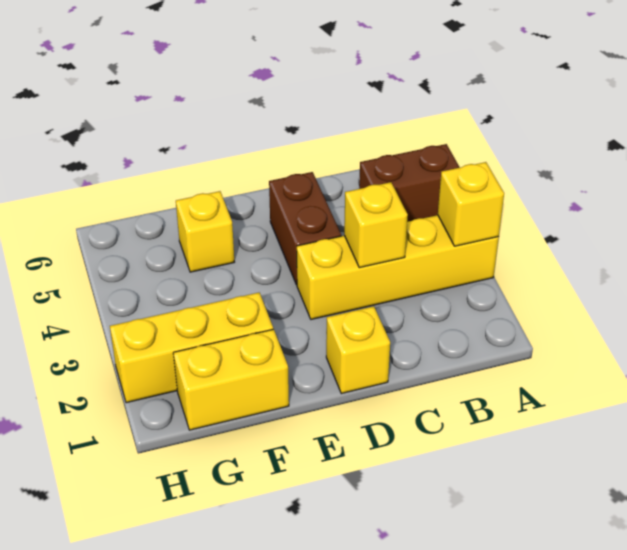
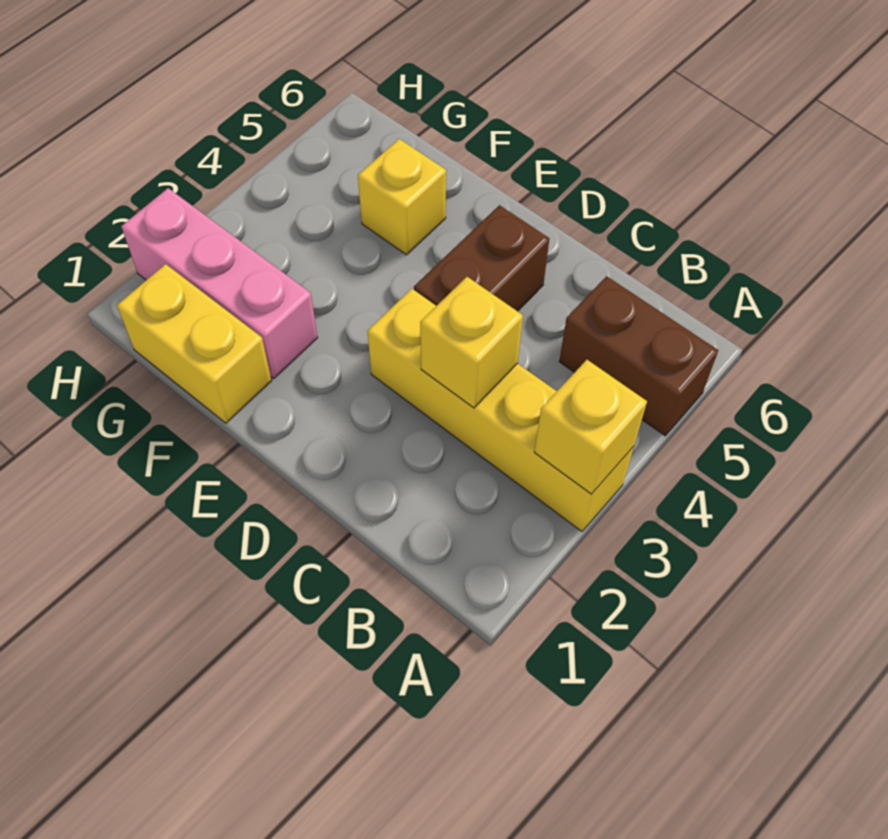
yellow brick D1 level 1 -> none
yellow brick F2:H2 level 1 -> pink brick F2:H2 level 1

